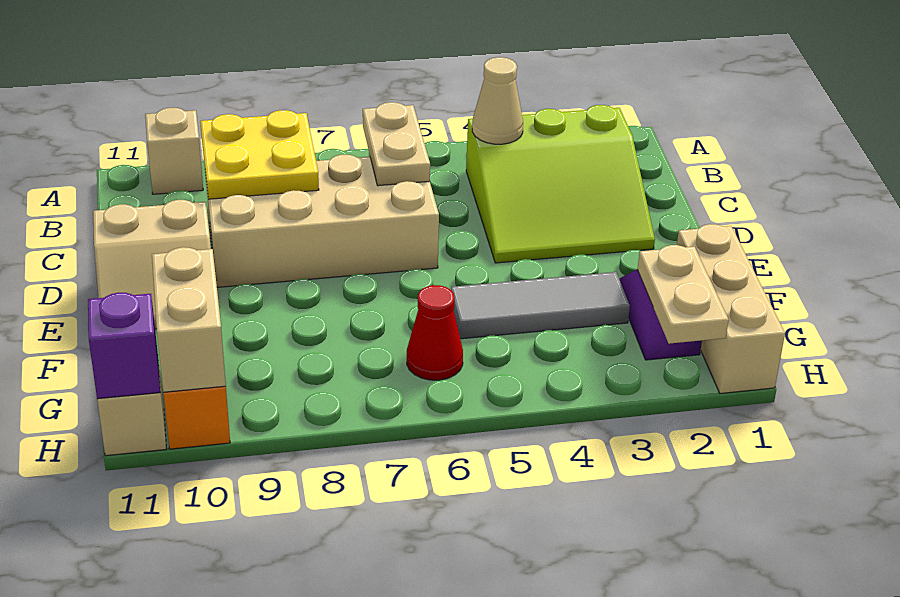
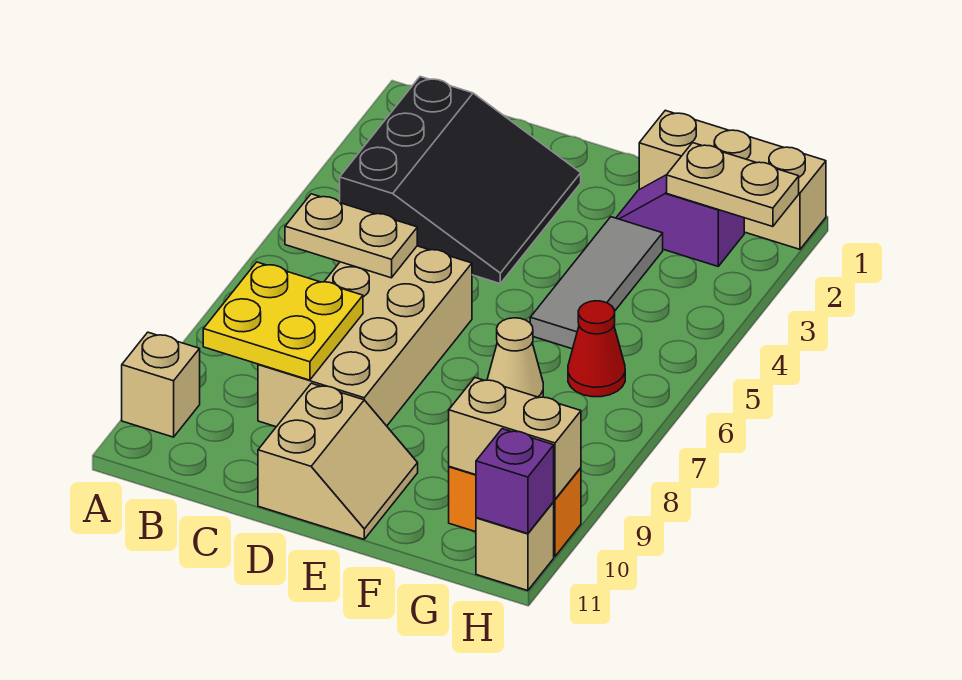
lime slope B2:D4 level 1 top B -> black slope B2:D4 level 1 top B
tan cone B4 level 2 -> tan cone F7 level 1

